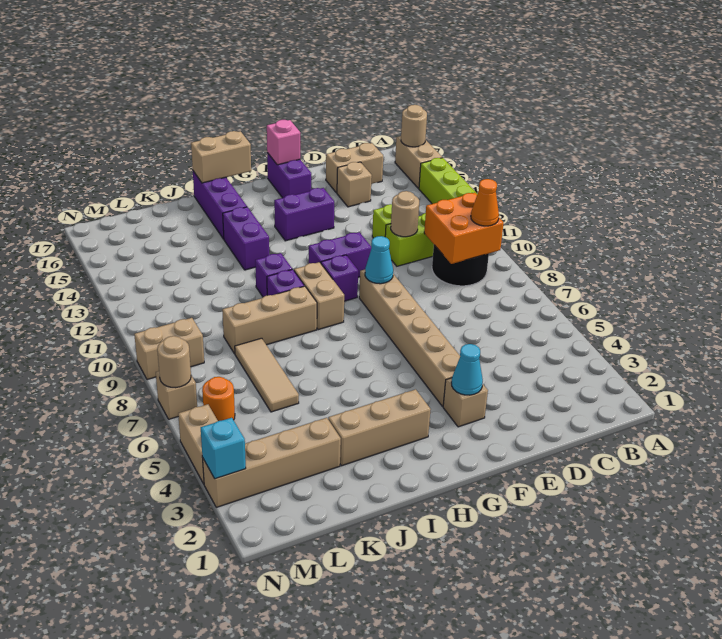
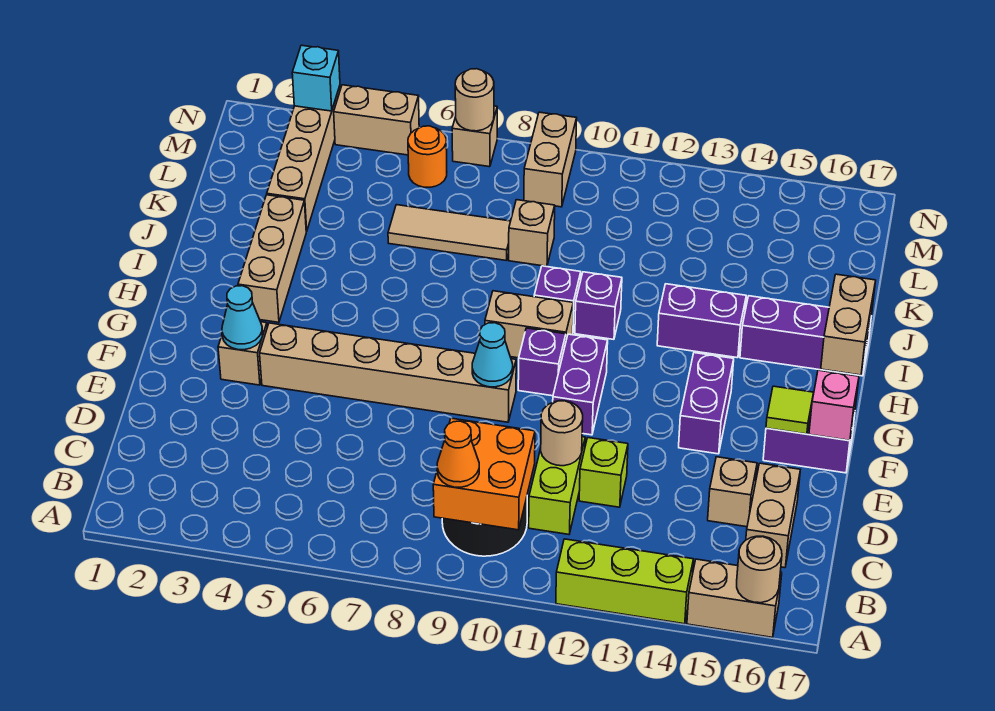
none -> lime tile F16 level 2
tan brick I9:K9 level 1 -> tan brick K9 level 1

